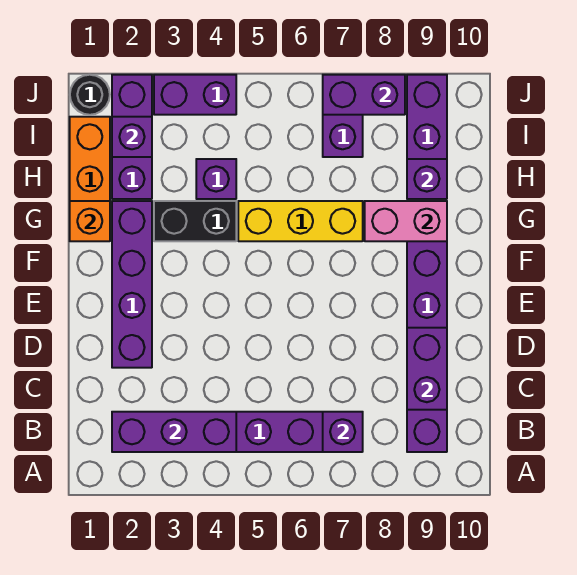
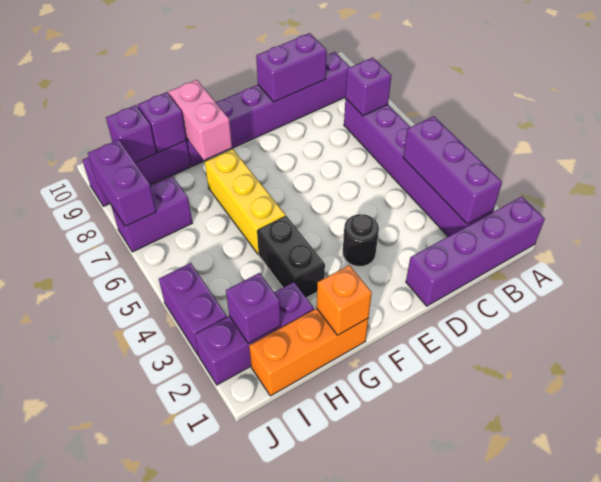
purple brick D2:G2 level 1 -> purple brick A1:D1 level 1
purple brick H4 level 1 -> purple brick I9 level 2
black round brick J1 level 1 -> black round brick E3 level 1

